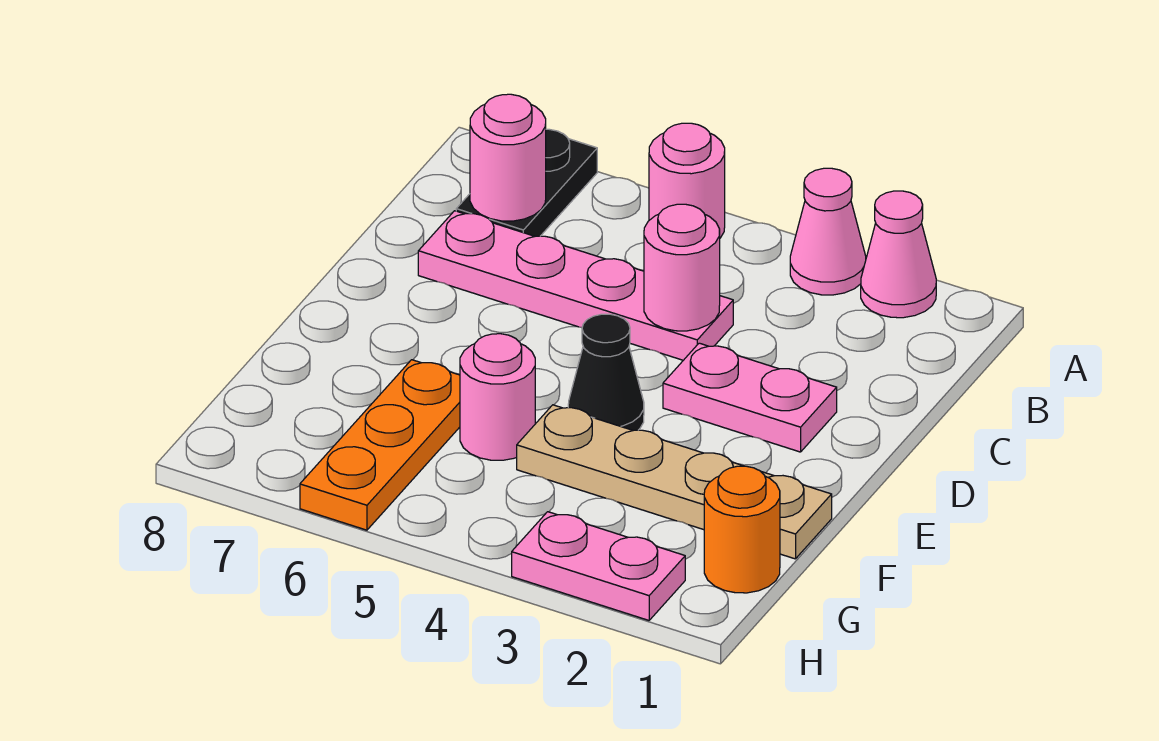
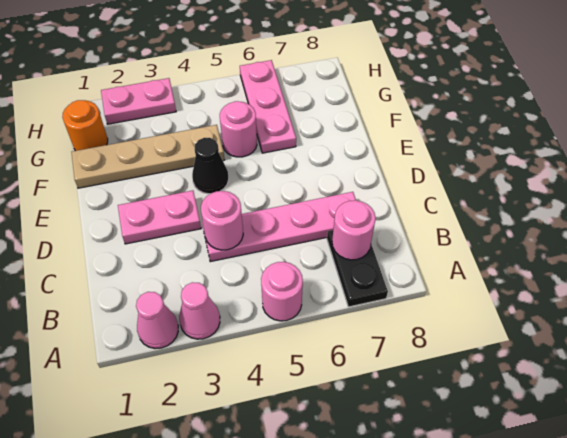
orange plate F6:H6 level 1 -> pink plate F6:H6 level 1

